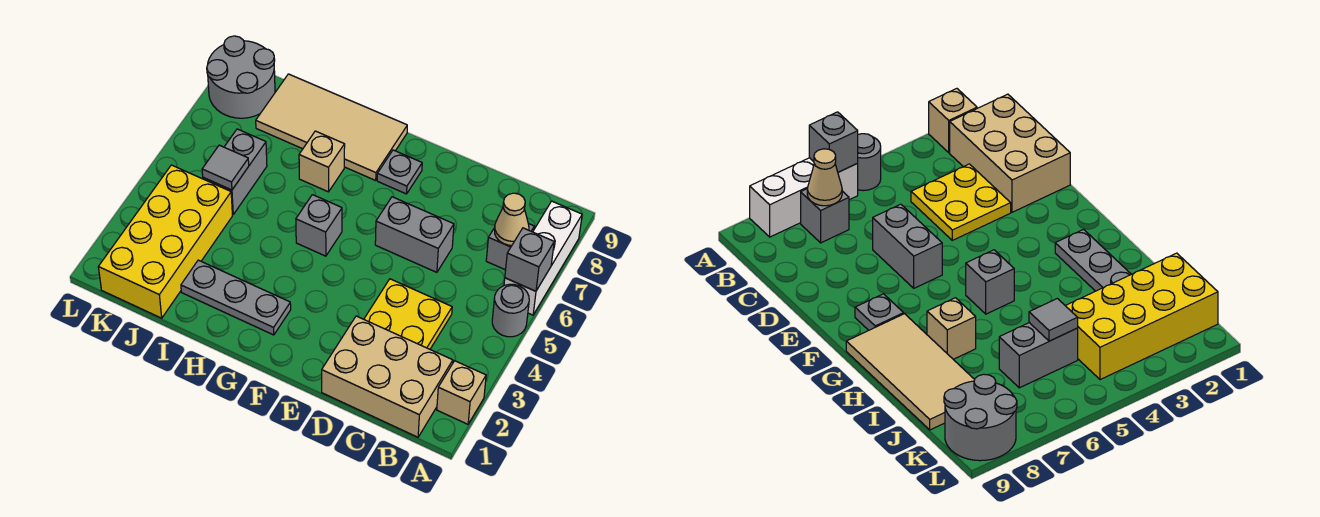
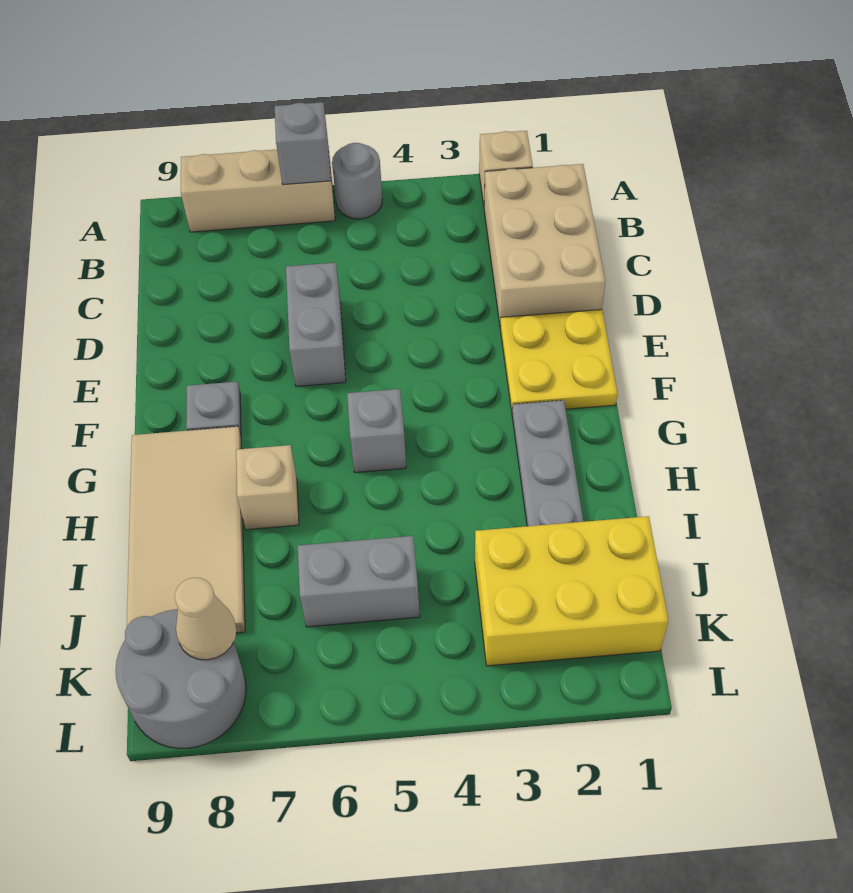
white brick A6:A8 level 1 -> tan brick A6:A8 level 1
grey brick B7 level 1 -> none
tan cone B7 level 2 -> tan cone K8 level 2
yellow plate C3:D4 level 1 -> yellow plate E1:F2 level 1
yellow brick J1:K4 level 1 -> yellow brick J1:K3 level 1
grey tile J5 level 2 -> none

